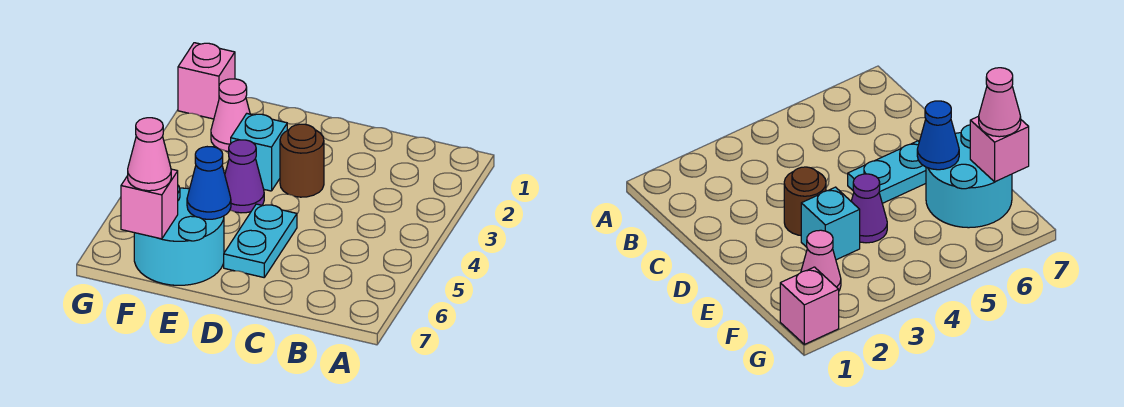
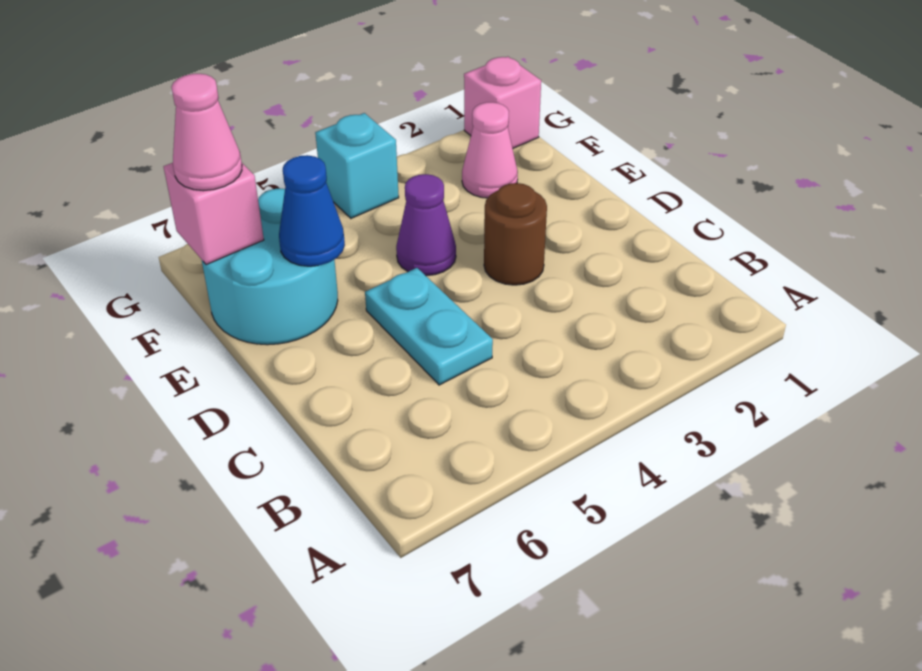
cyan plate D5:D6 level 1 -> cyan plate C5:D5 level 1
cyan brick E3 level 1 -> cyan brick G4 level 1

